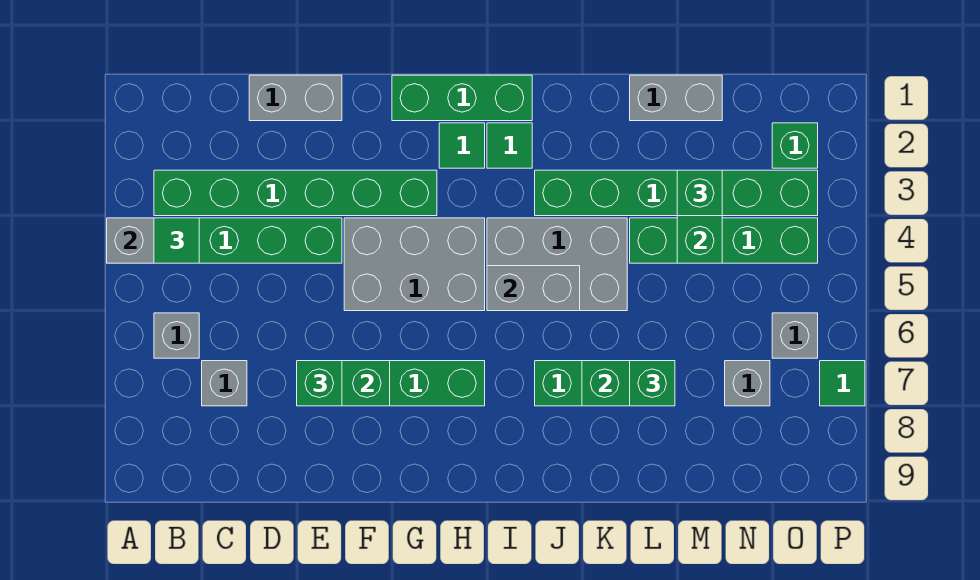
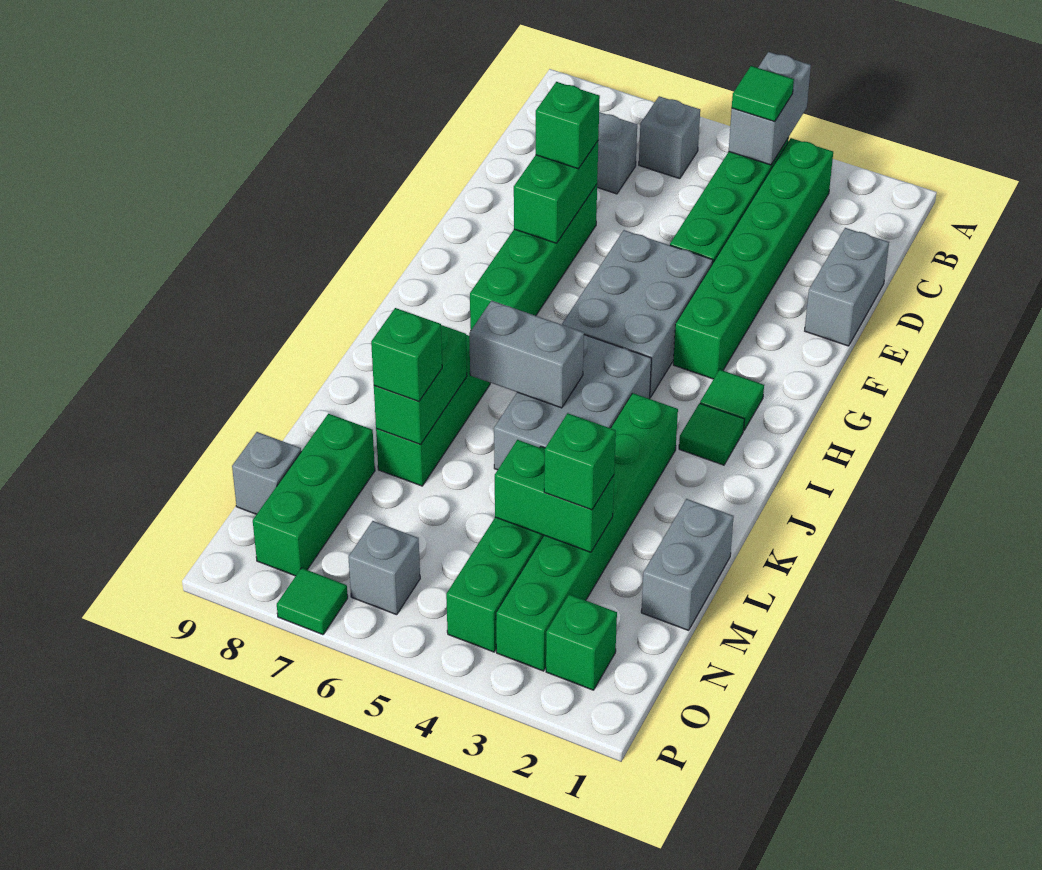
green brick G1:I1 level 1 -> green brick M8:O8 level 1
grey brick I5:J5 level 2 -> grey brick J5:J6 level 2
grey brick N7 level 1 -> grey brick N9 level 1

